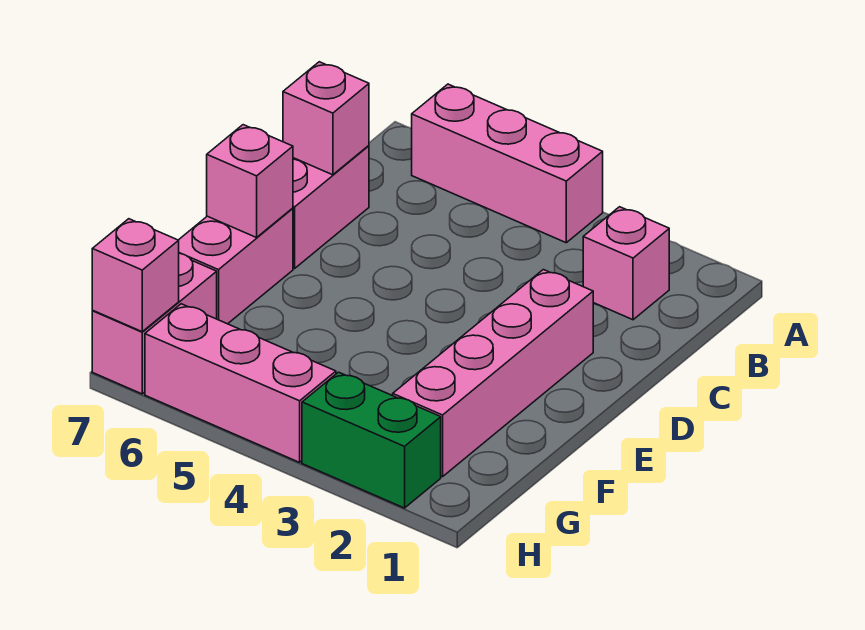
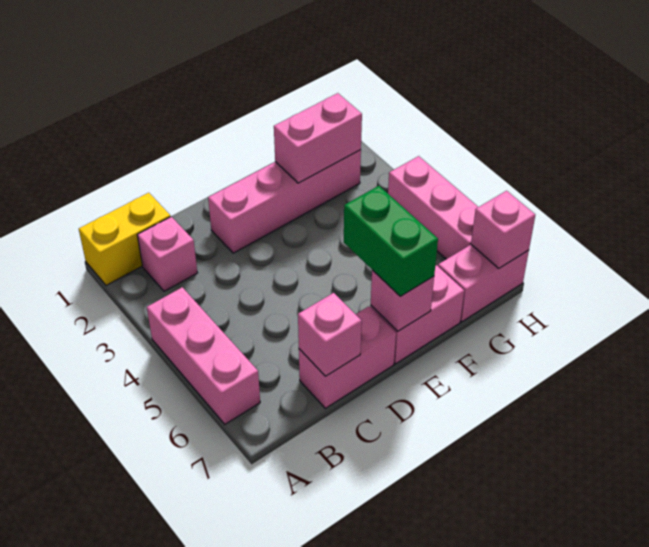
none -> yellow brick A1:B1 level 1
none -> pink brick F2:G2 level 2
green brick H2:H3 level 1 -> green brick E6:E7 level 3

